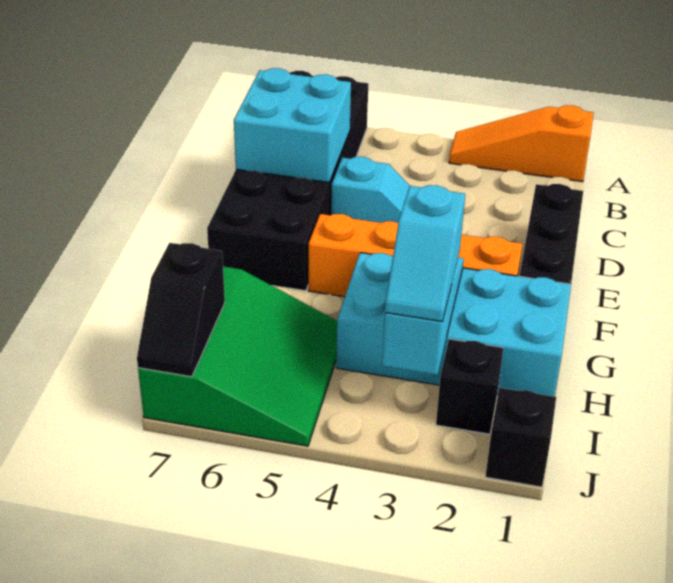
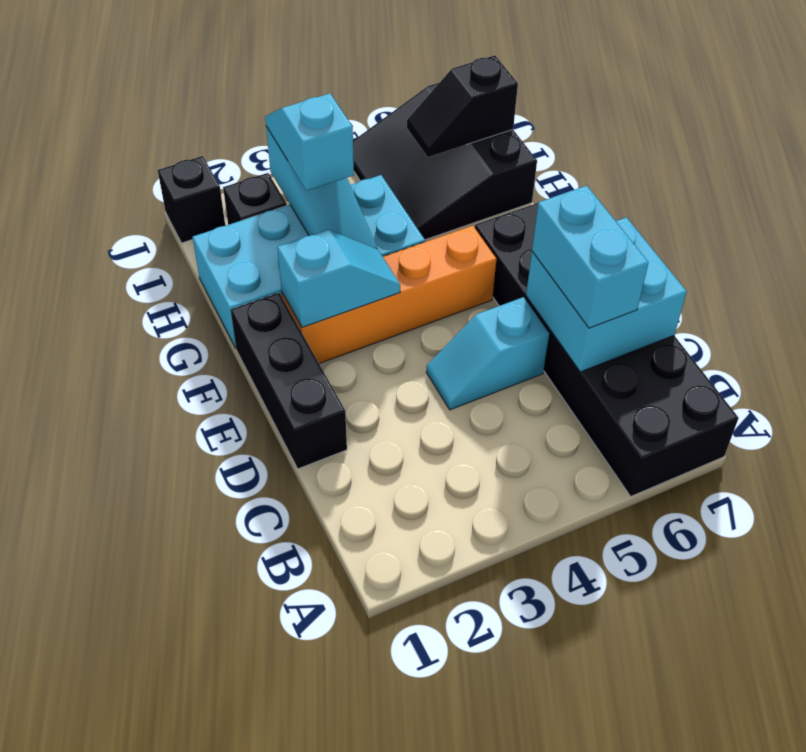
orange slope A1:A3 level 1 top 1 -> none
none -> cyan brick C6:D6 level 3
none -> cyan slope F2:F3 level 2 top 2
green slope H5:J7 level 1 top 7 -> black slope H5:J7 level 1 top 7
black slope I7:J7 level 2 top I -> black slope I6:I7 level 2 top 7

